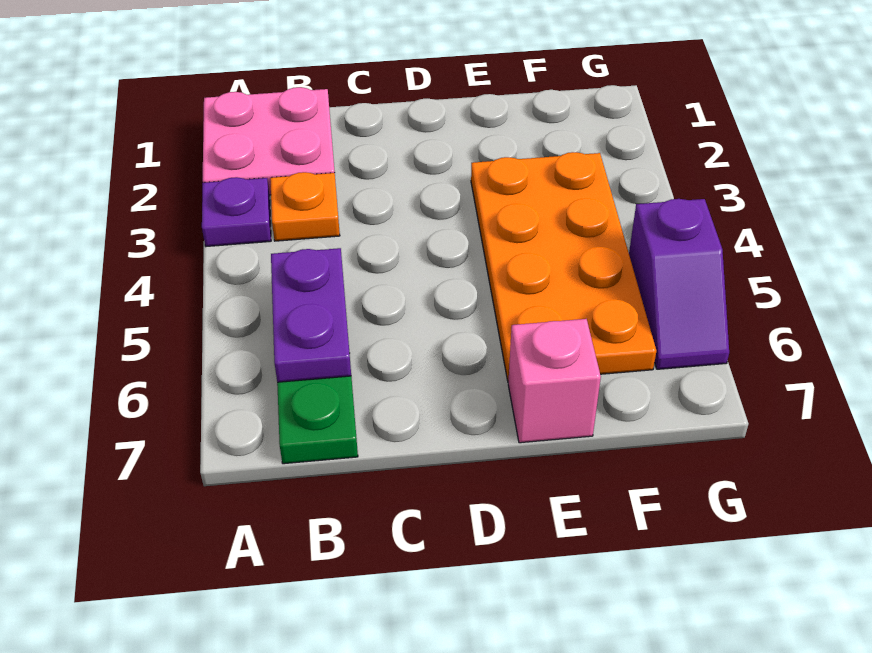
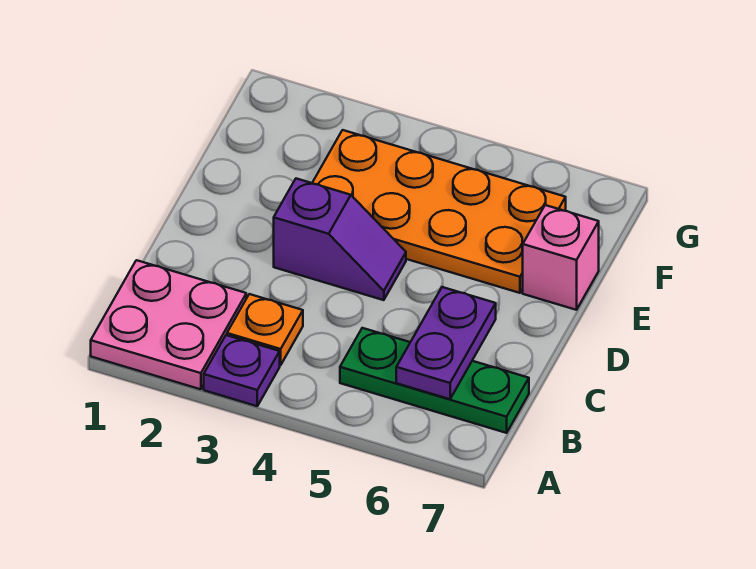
purple plate B5:B6 level 2 -> purple plate B6:C6 level 2
purple slope G5:G6 level 1 top 5 -> purple slope D3:D4 level 1 top 3

